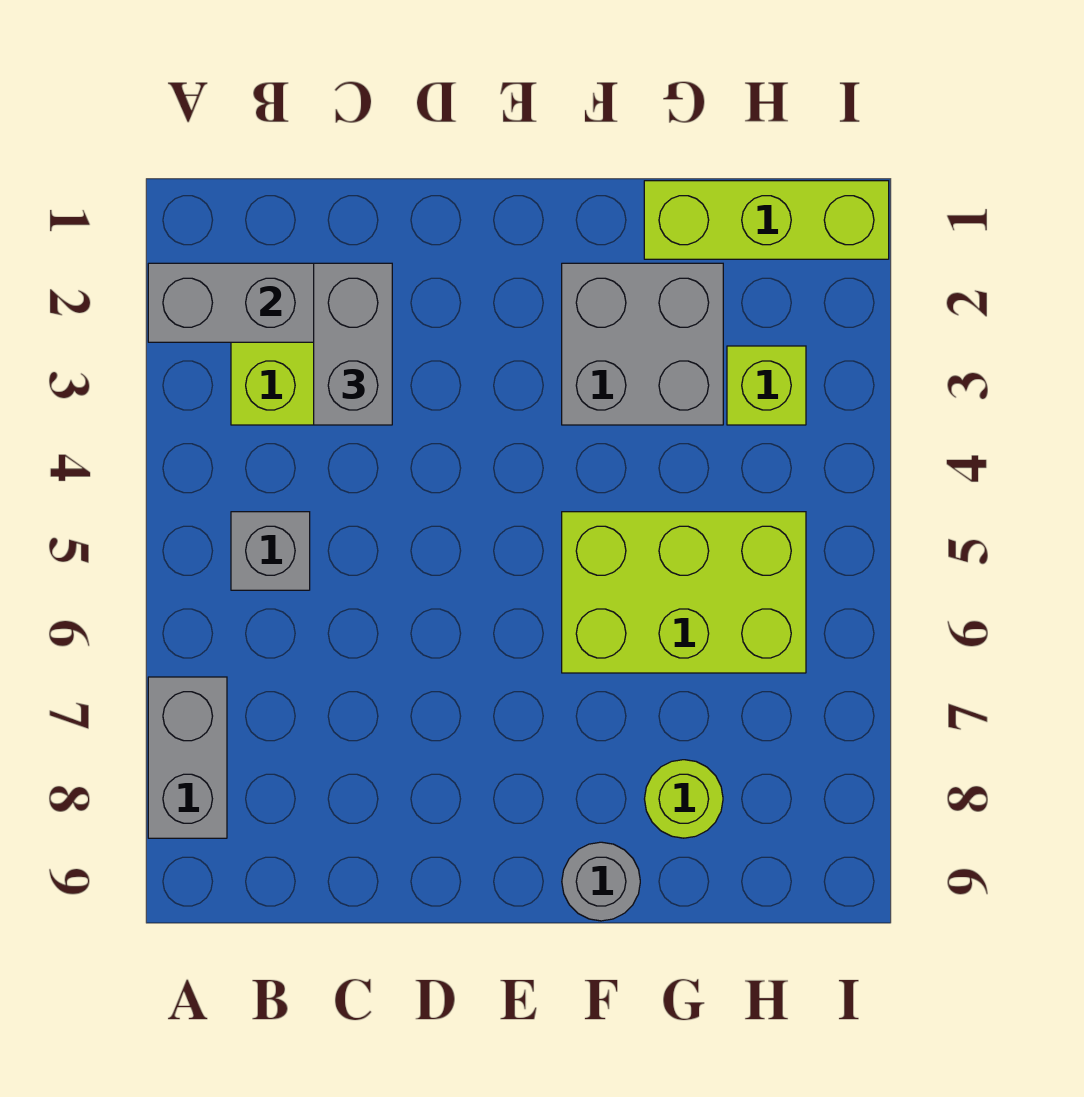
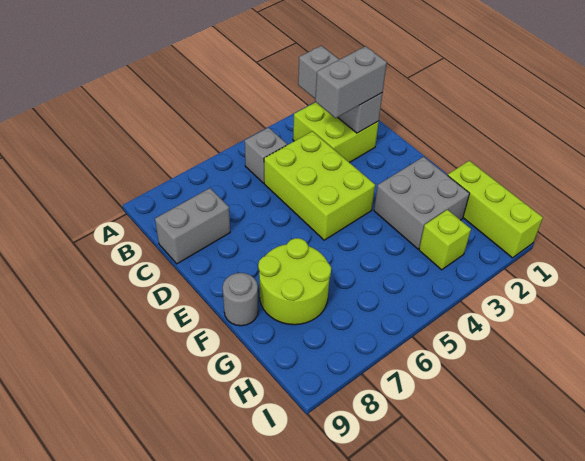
grey brick A7:A8 level 1 -> grey brick C8:C9 level 1
lime brick F5:H6 level 1 -> lime brick C4:E5 level 1
lime round brick G8 level 1 -> lime round brick F7:G8 level 1

